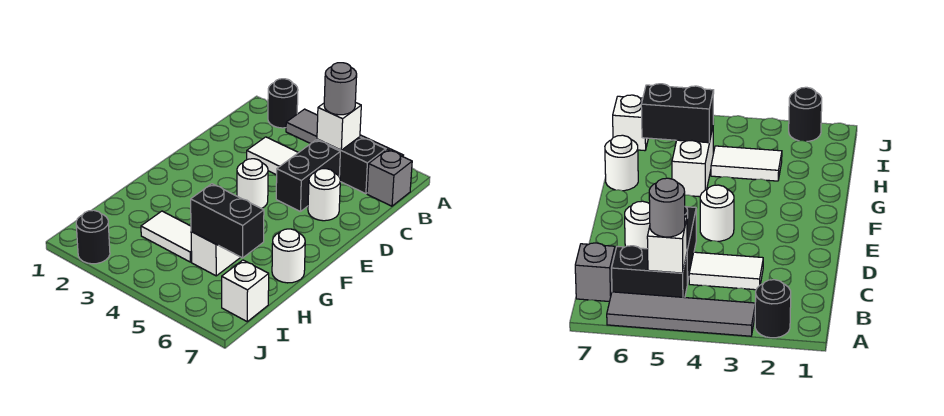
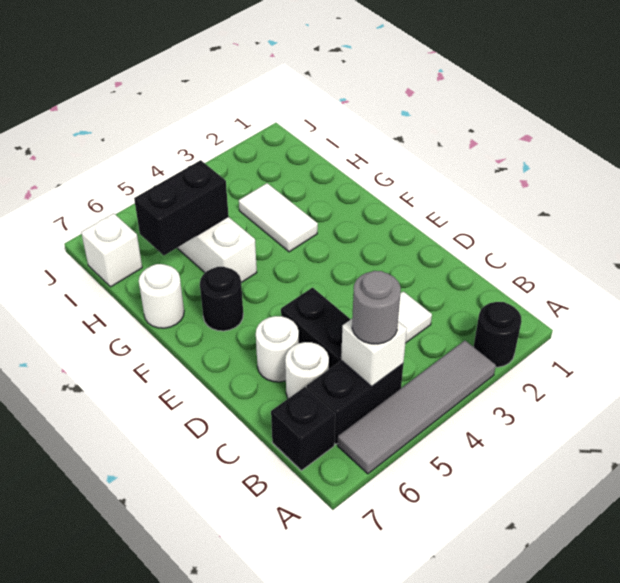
grey brick B7 level 1 -> black brick B7 level 1
white round brick E4 level 1 -> white round brick C6 level 1
white tile H3:H4 level 1 -> white tile G3:H3 level 1
black round brick J2 level 1 -> black round brick F6 level 1

